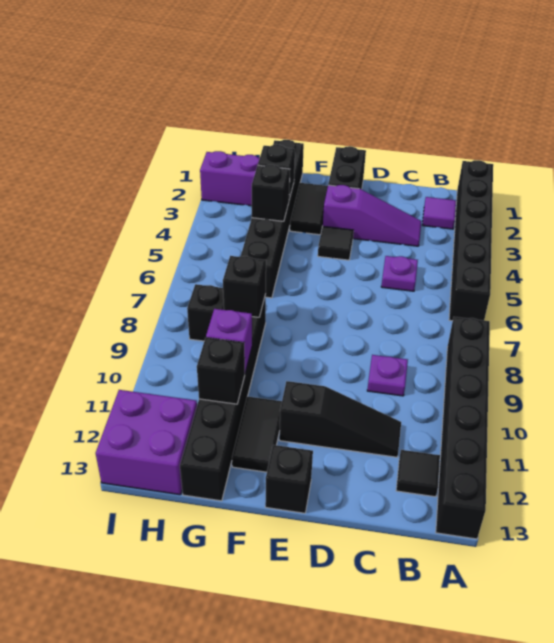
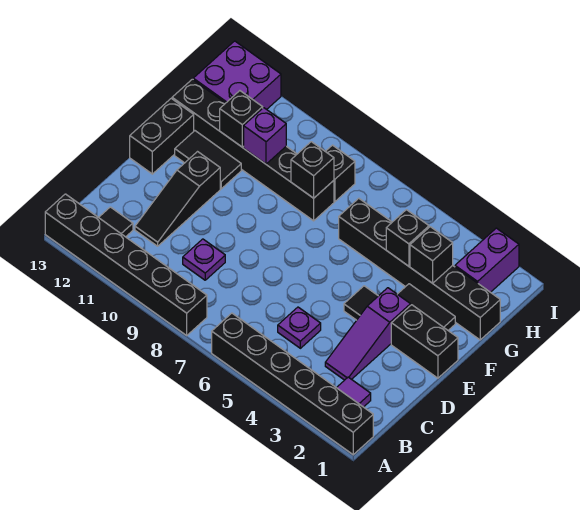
black brick E13 level 1 -> black brick E13:F13 level 1

